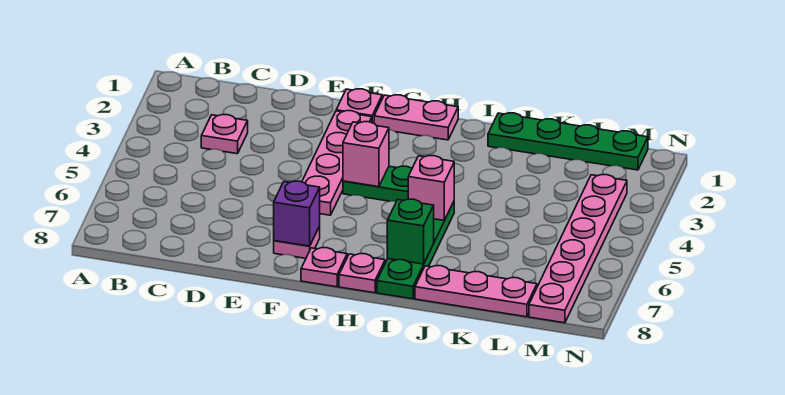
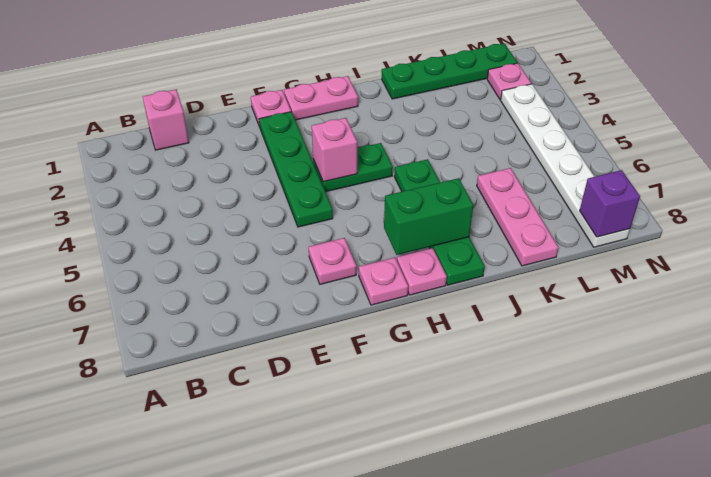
pink plate C3 level 1 -> pink plate M2 level 1
pink plate F2:F5 level 1 -> green plate F2:F5 level 1
purple brick F7 level 2 -> purple brick M8 level 2
pink brick I5 level 2 -> pink brick C1 level 1
green brick I7 level 2 -> green brick H7:I7 level 2
pink plate J8:L8 level 1 -> pink plate K6:K8 level 1
pink plate M3:M8 level 1 -> white plate M3:M8 level 1

